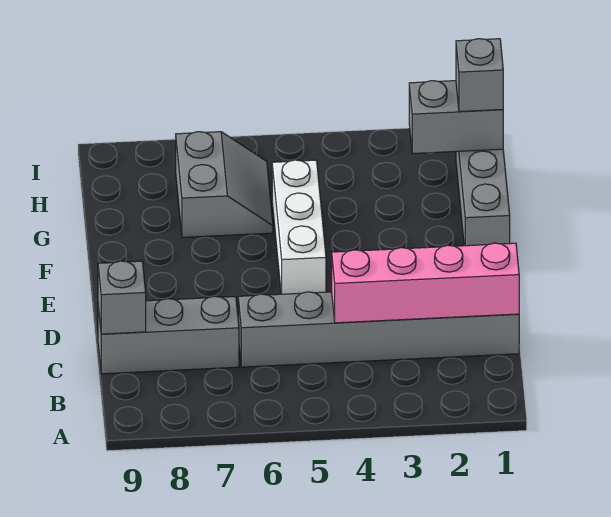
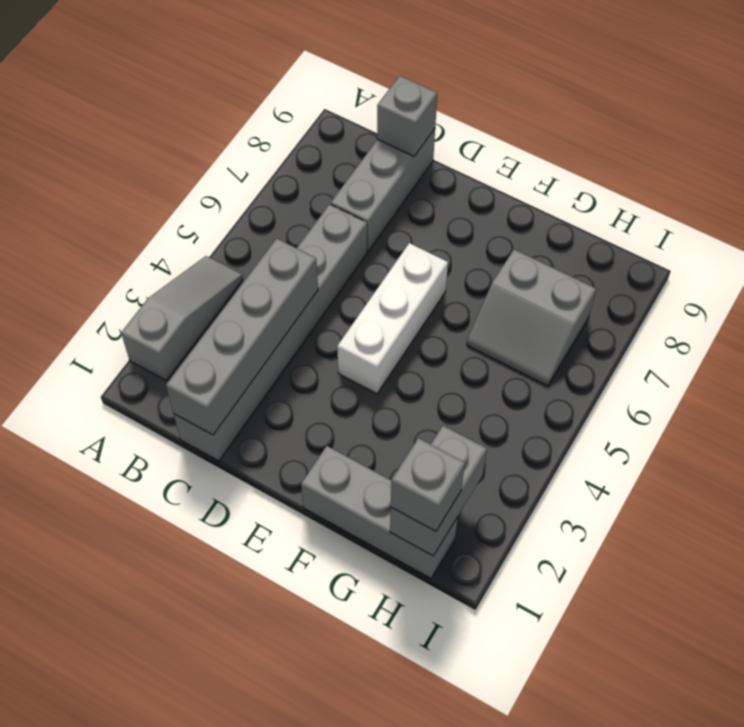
none -> grey slope A2:A4 level 1 top 2
pink brick C1:C4 level 2 -> grey brick C1:C4 level 2
white brick E5:G5 level 1 -> white brick E4:E6 level 1

